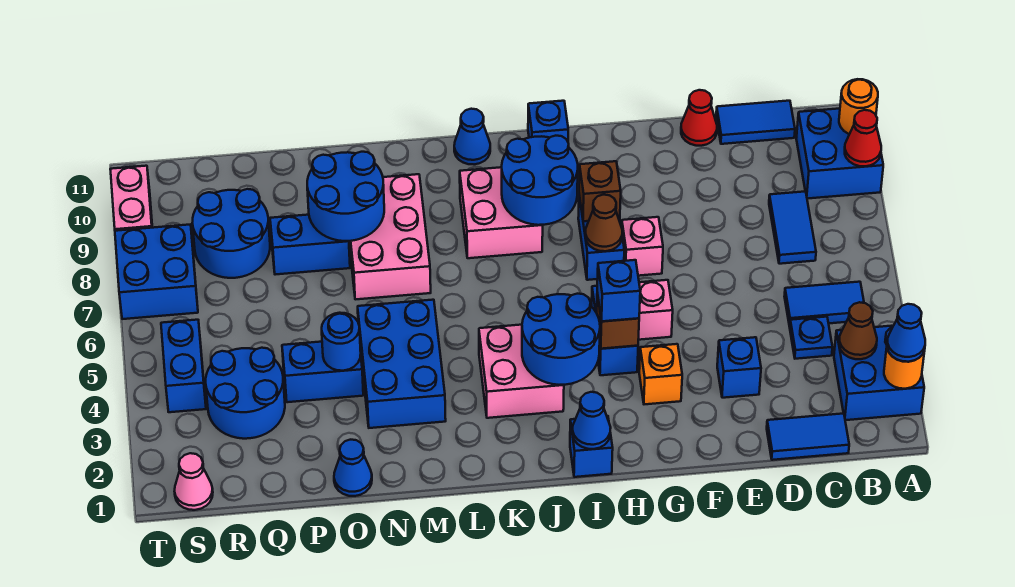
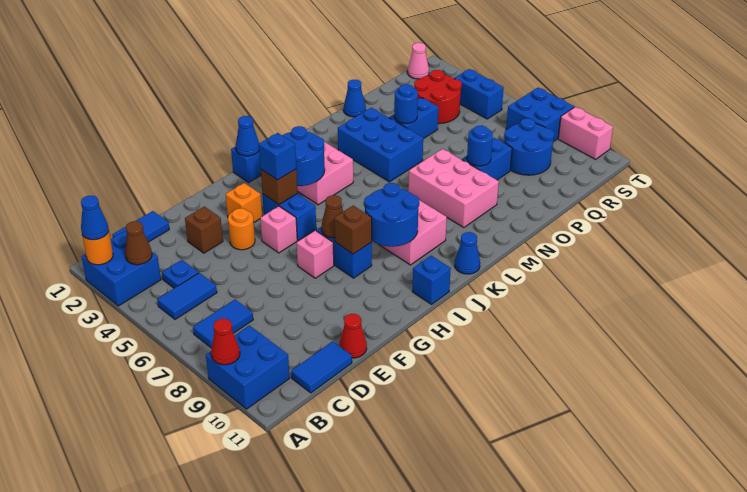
orange round brick A10 level 2 -> orange round brick F4 level 1
blue tile C7:C8 level 1 -> blue tile B7:C7 level 1
blue brick E3 level 1 -> brown brick E3 level 1
blue round brick N8:O9 level 2 -> blue round brick O8 level 2
blue round brick Q3:R4 level 1 -> red round brick Q3:R4 level 1

